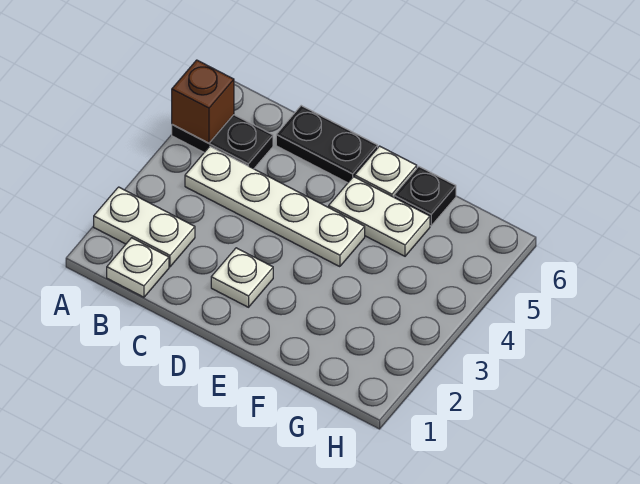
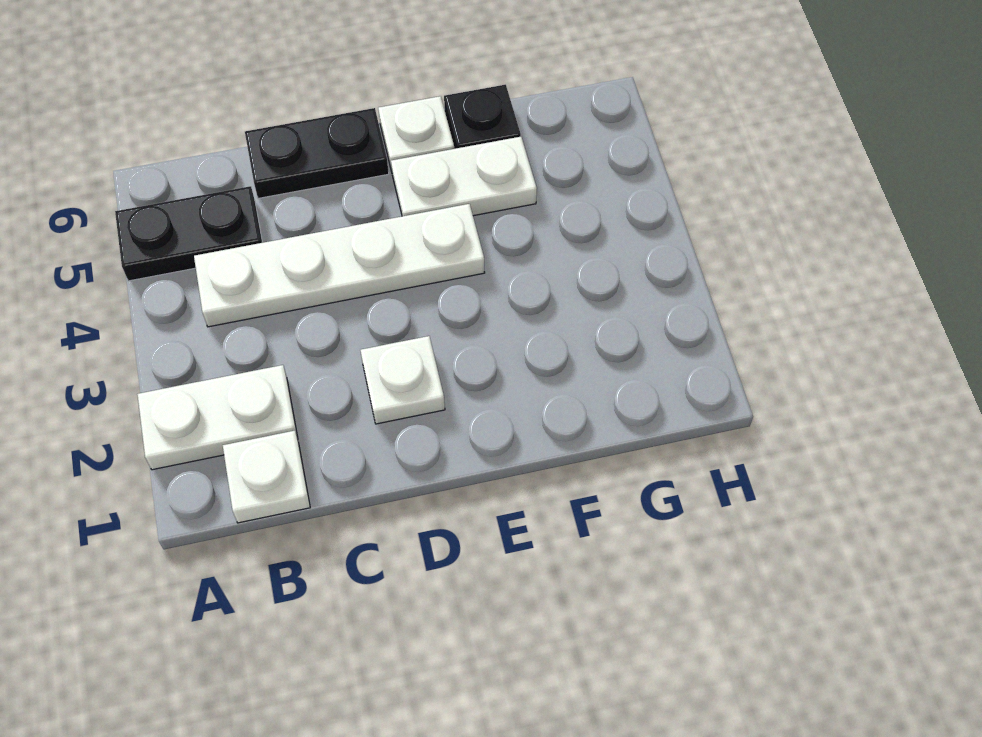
brown brick A5 level 2 -> none

